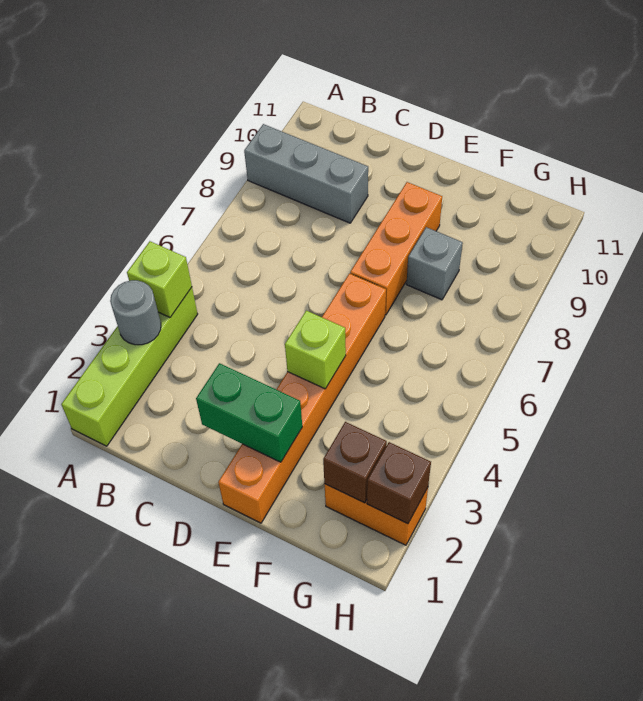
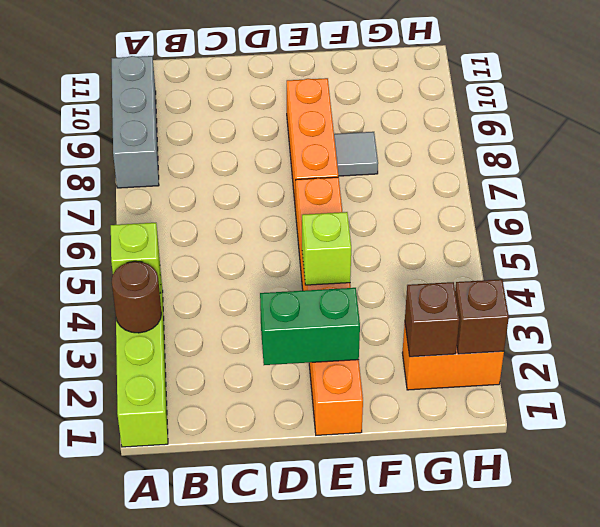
grey round brick A3 level 2 -> brown round brick A3 level 2
grey brick A9:C9 level 1 -> grey brick A8:A10 level 1
grey brick F8 level 1 -> grey tile F8 level 1

